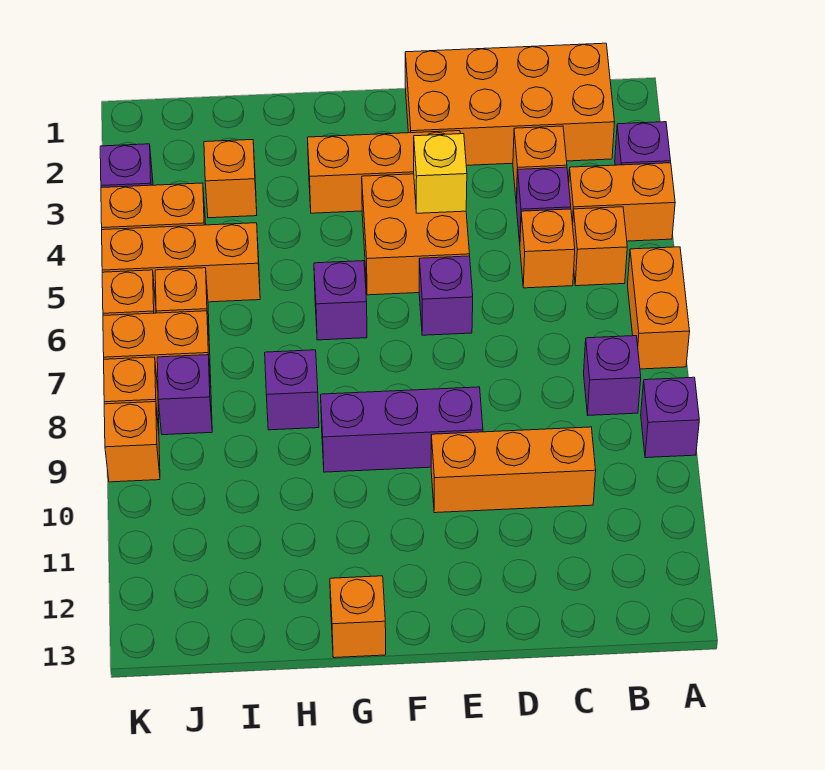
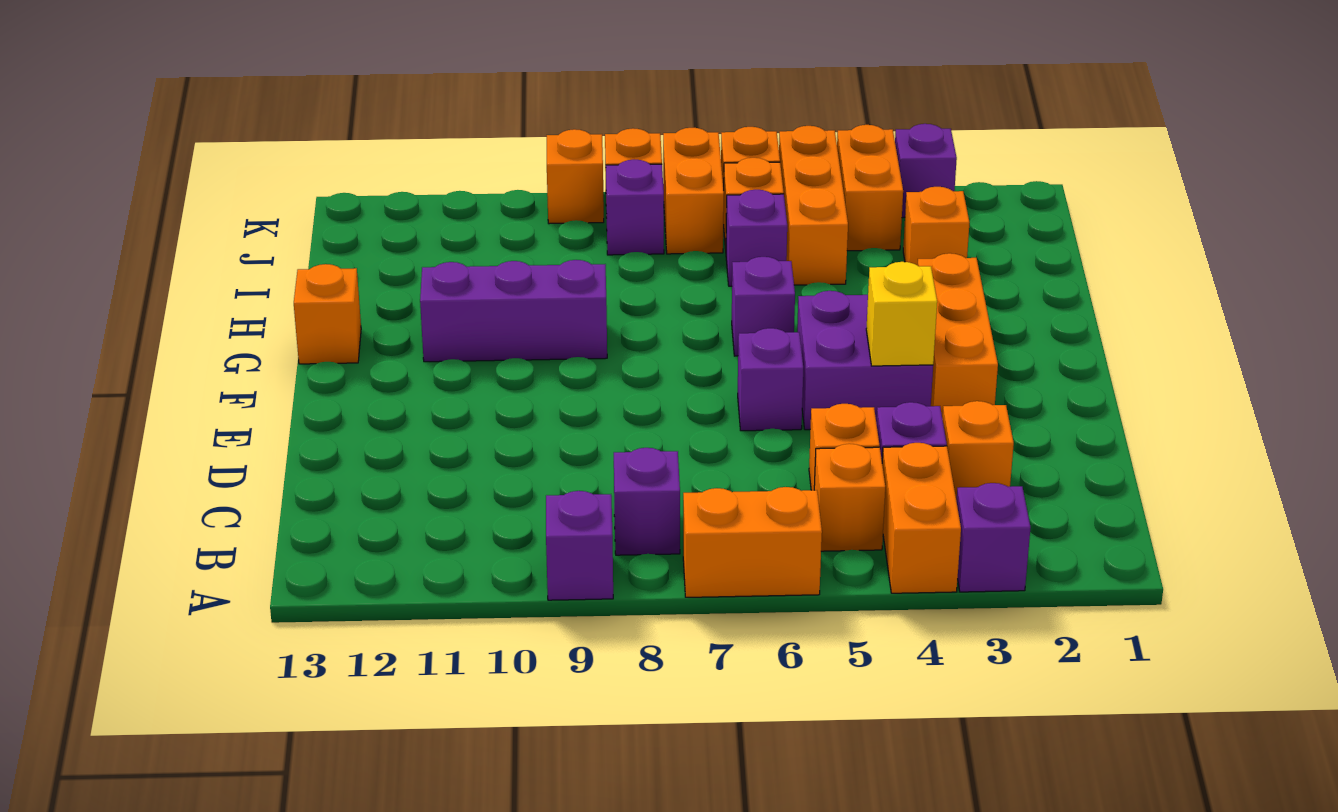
orange brick B1:E2 level 1 -> none
orange brick C10:E10 level 1 -> none
orange brick E4:F5 level 1 -> purple brick E4:F5 level 1
purple brick E9:G9 level 1 -> purple brick G9:G11 level 1
purple brick H8 level 1 -> purple brick I6 level 1

